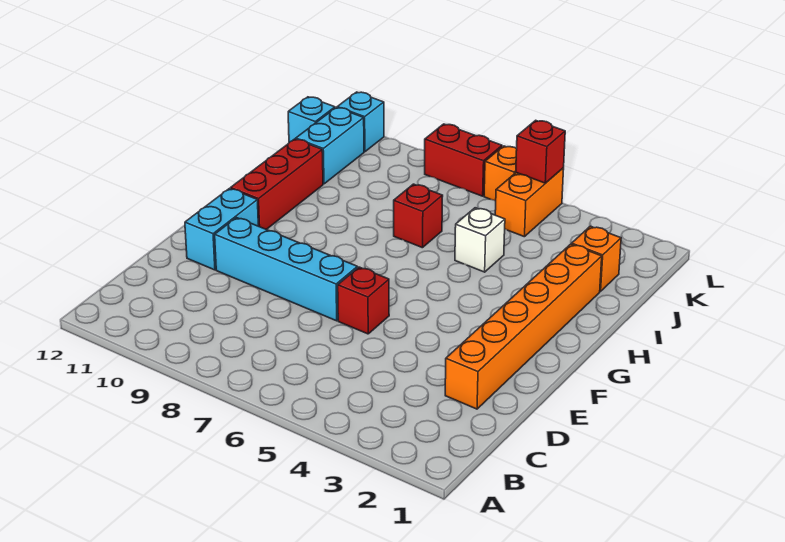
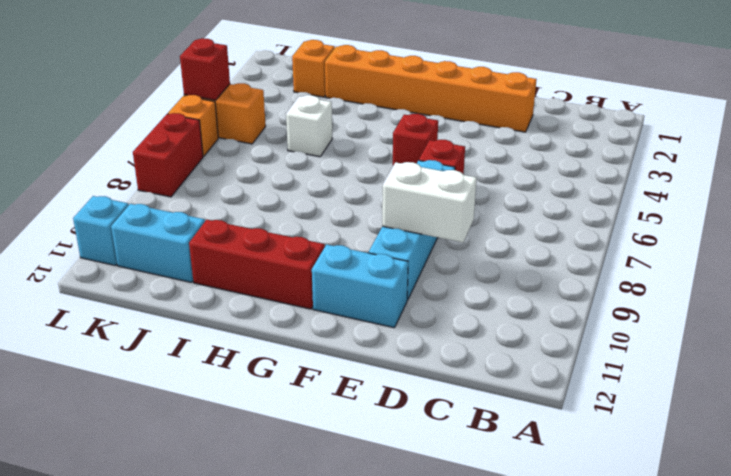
none -> white brick D9:E9 level 2
red brick I7 level 1 -> red brick F5 level 1
cyan brick K12 level 1 -> none

